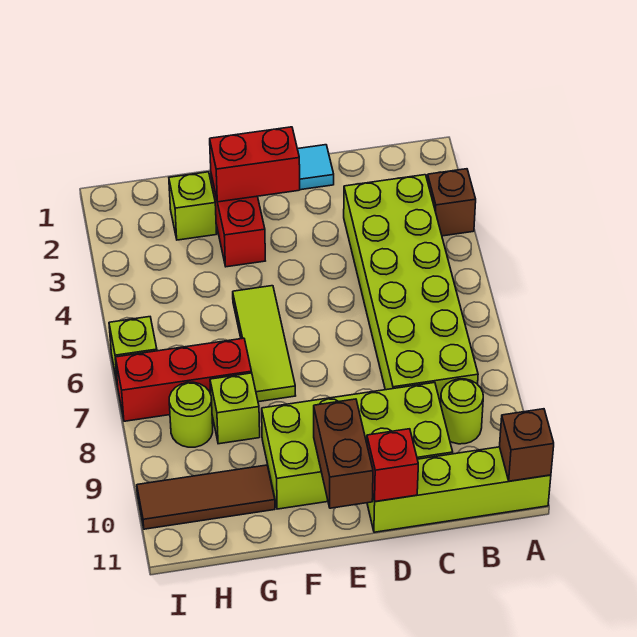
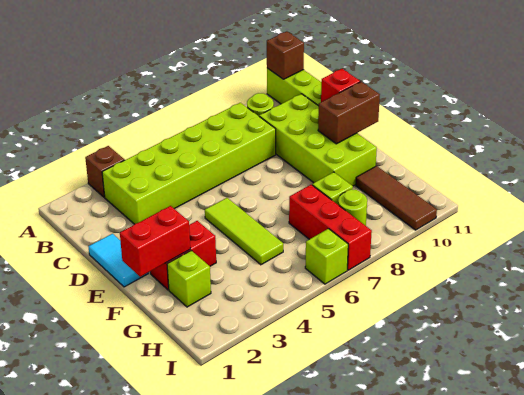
red brick E2:F2 level 2 -> red brick F1:F2 level 2
lime tile F5:F7 level 1 -> lime tile E5:G5 level 1

